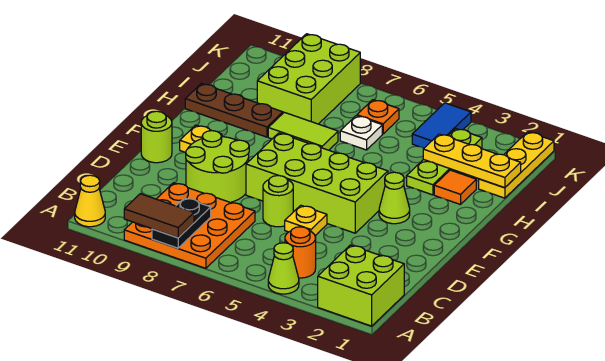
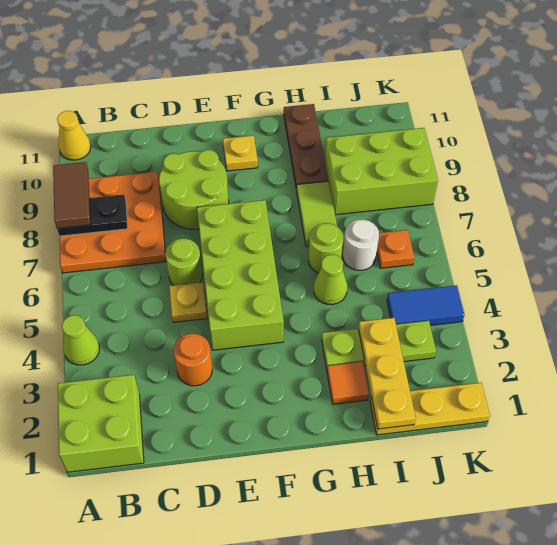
orange round brick B4 level 1 -> orange round brick D3 level 1
lime round brick E11 level 1 -> lime round brick H6 level 1
lime cone F3 level 1 -> lime cone H5 level 1
white plate I6 level 1 -> white round brick I6 level 1

